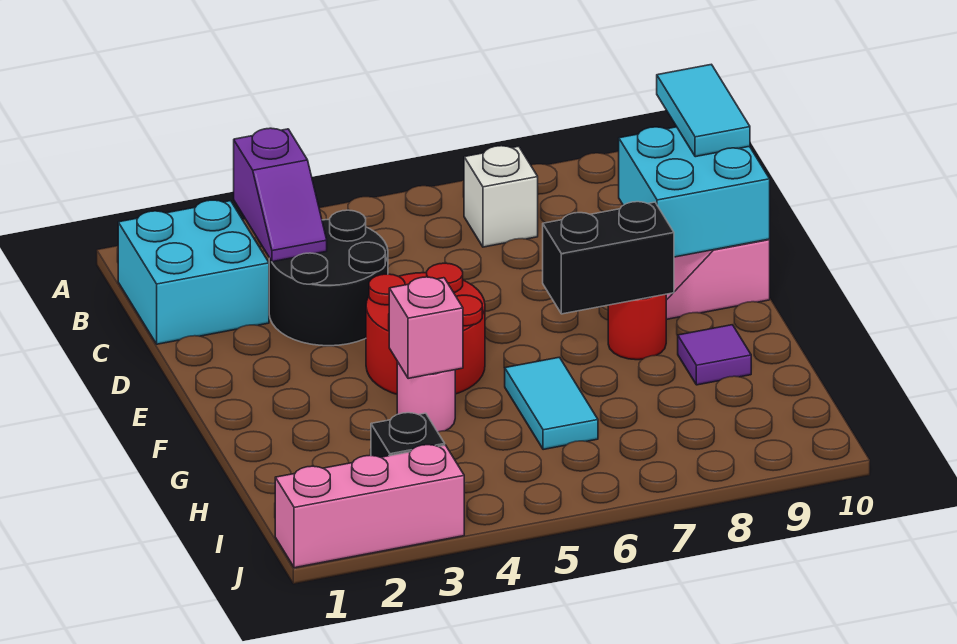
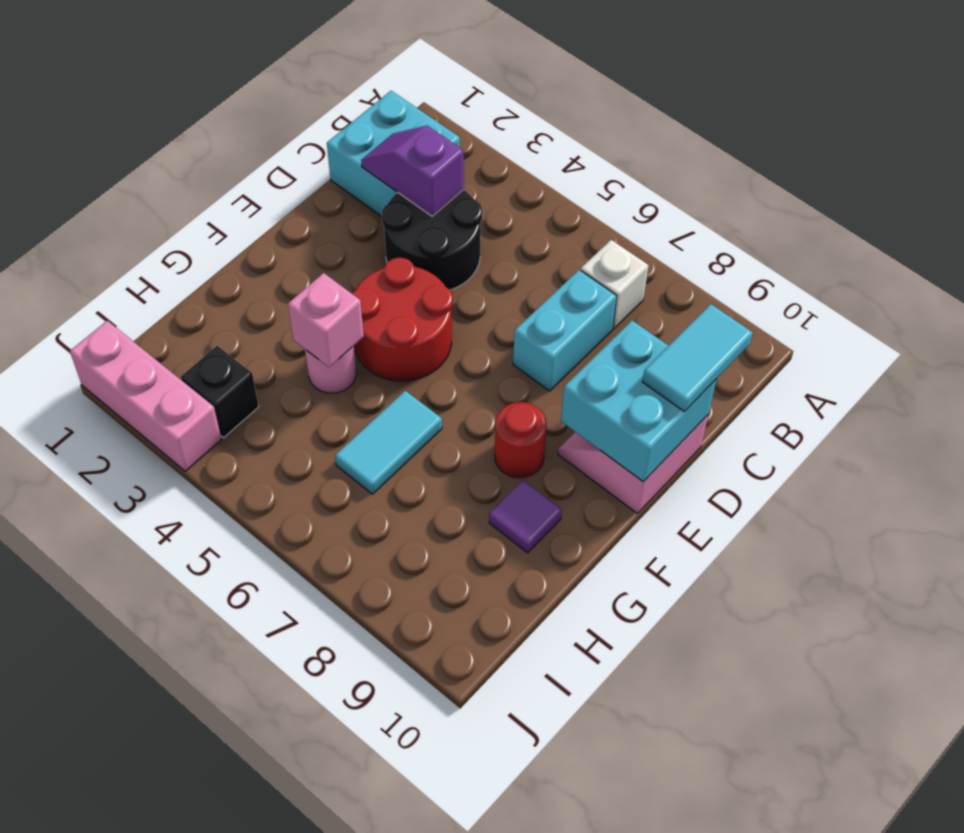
purple slope B3:C3 level 2 top B -> purple slope C2:C3 level 2 top 3
none -> cyan brick C7:D7 level 1
black brick F7:F8 level 2 -> none

